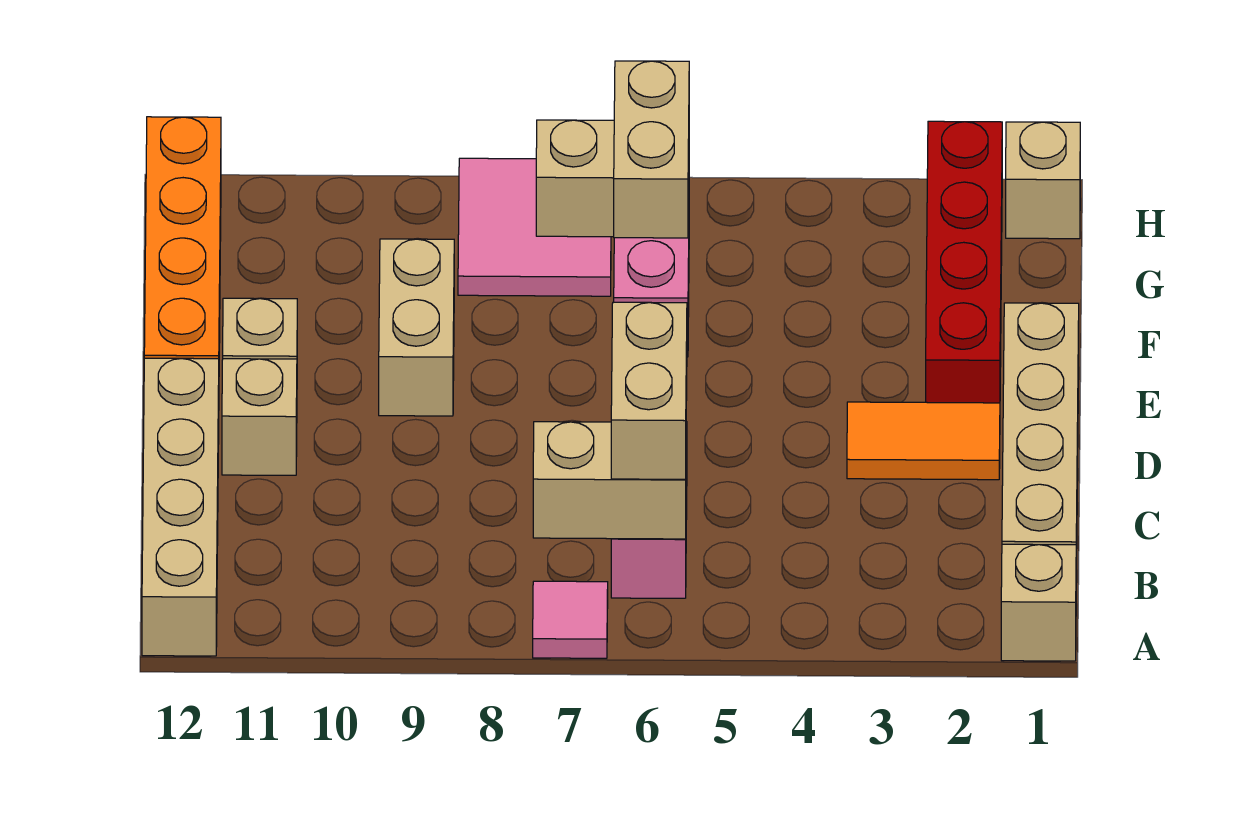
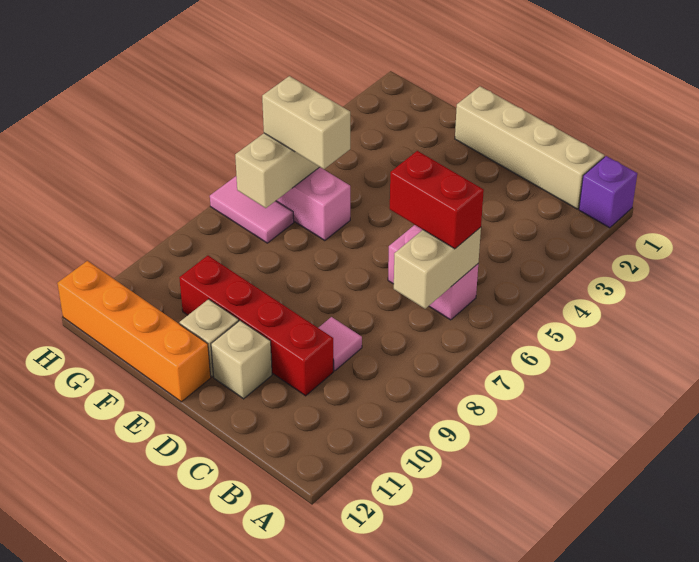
tan brick A1 level 1 -> purple brick A1 level 1
pink tile A7 level 1 -> pink tile C9 level 1
tan brick A12:D12 level 1 -> none
tan brick B6:C6 level 3 -> red brick B6:C6 level 3
orange tile D2:D3 level 1 -> none
red brick E2:H2 level 1 -> red brick C10:F10 level 1
tan brick E9:F9 level 1 -> none
pink tile G7:H8 level 1 -> pink tile G7:H7 level 1
tan brick H1 level 1 -> none

